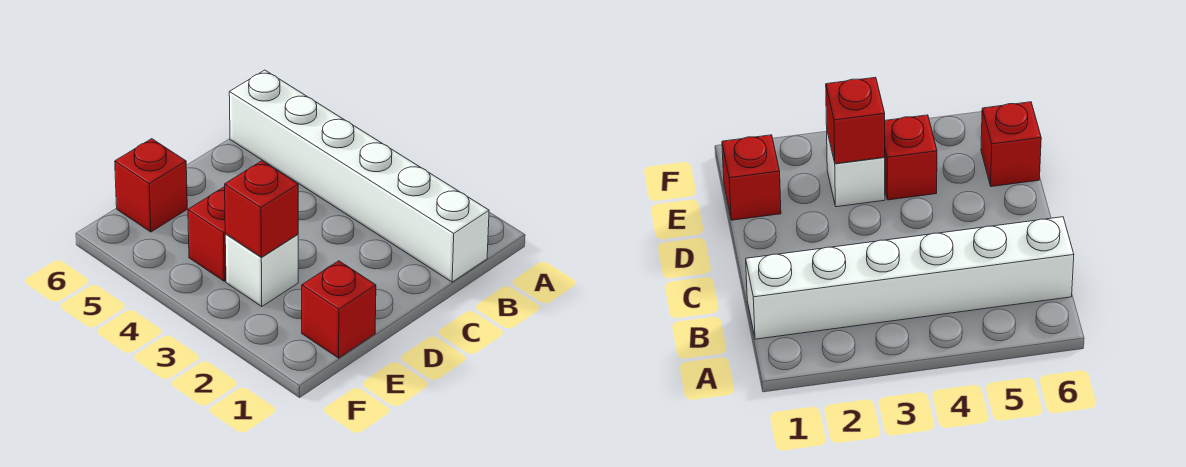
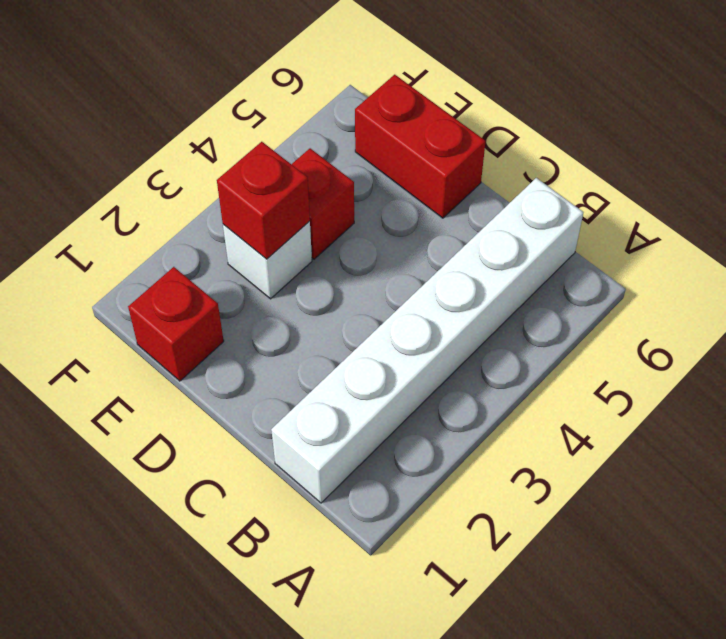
red brick E6 level 1 -> red brick D6:E6 level 1

